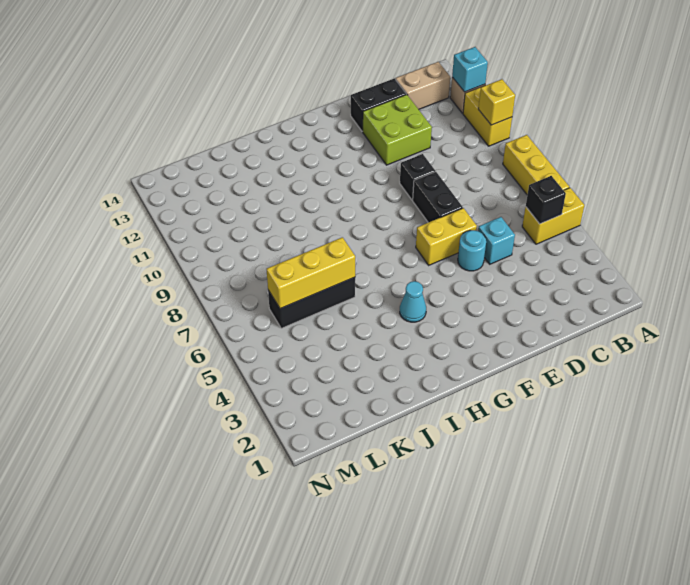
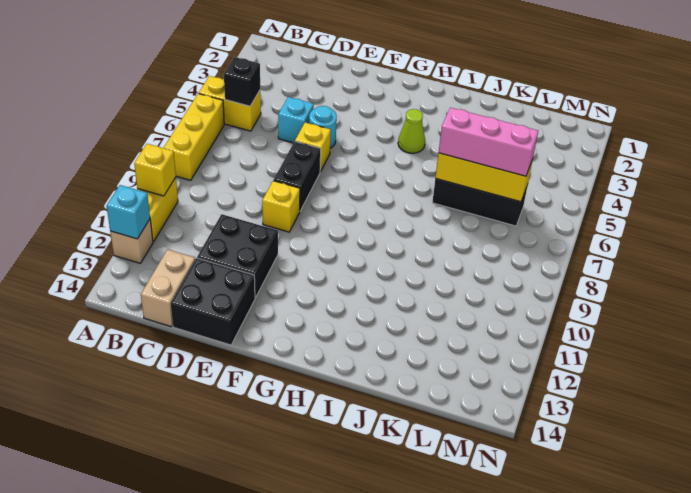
tan brick B13:C13 level 1 -> tan brick C13:C14 level 1
lime brick D11:E12 level 1 -> black brick D11:E12 level 1
black brick D13:E13 level 1 -> black brick D13:E14 level 1
yellow brick E6:F6 level 1 -> yellow brick E6 level 1
black brick E9 level 1 -> yellow brick E9 level 1
cyan cone H4 level 1 -> lime cone H4 level 1
none -> pink brick J6:L6 level 3

